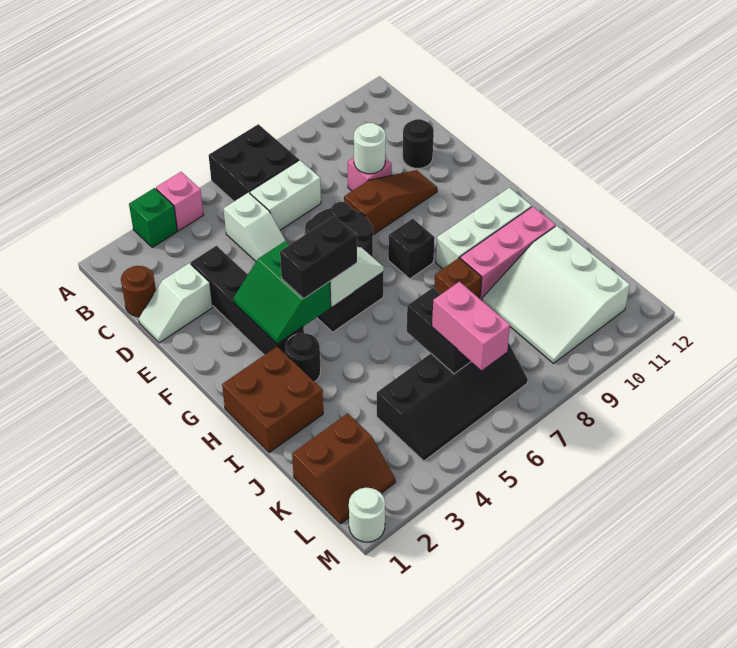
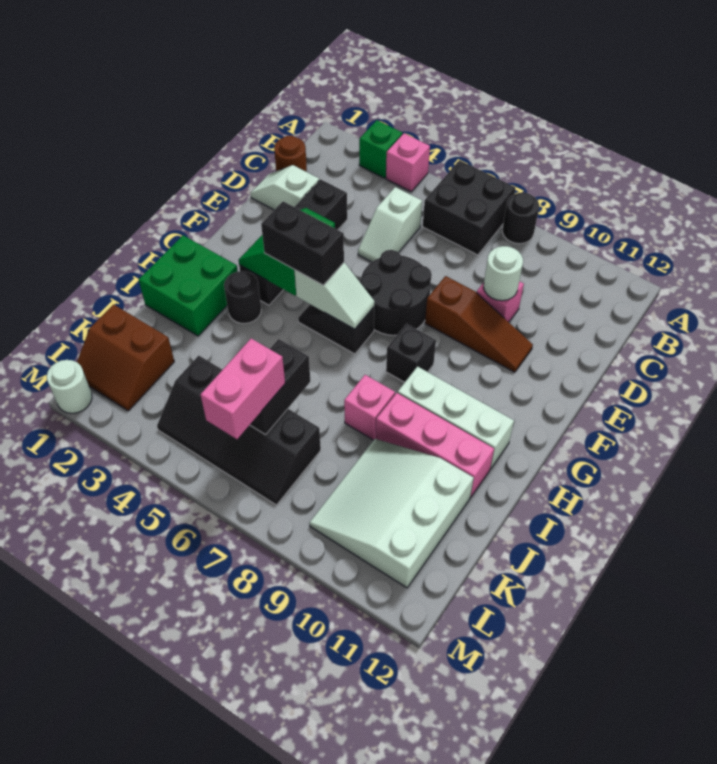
white brick C6:C7 level 1 -> none
black round brick D11 level 1 -> black round brick A8 level 1
brown brick H1:I2 level 1 -> green brick H1:I2 level 1
brown brick I8 level 1 -> pink brick I8 level 1

